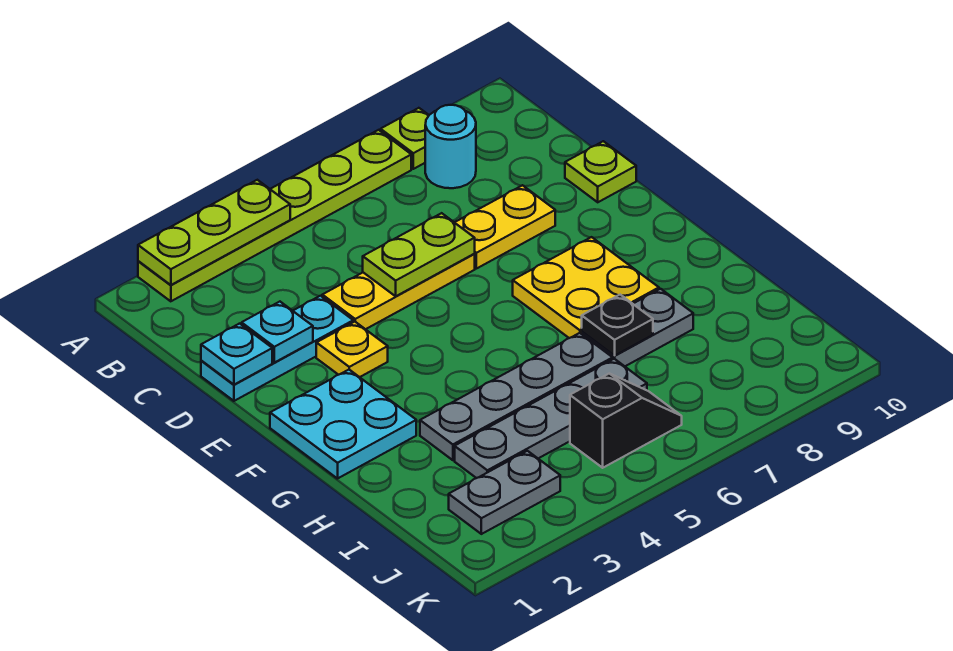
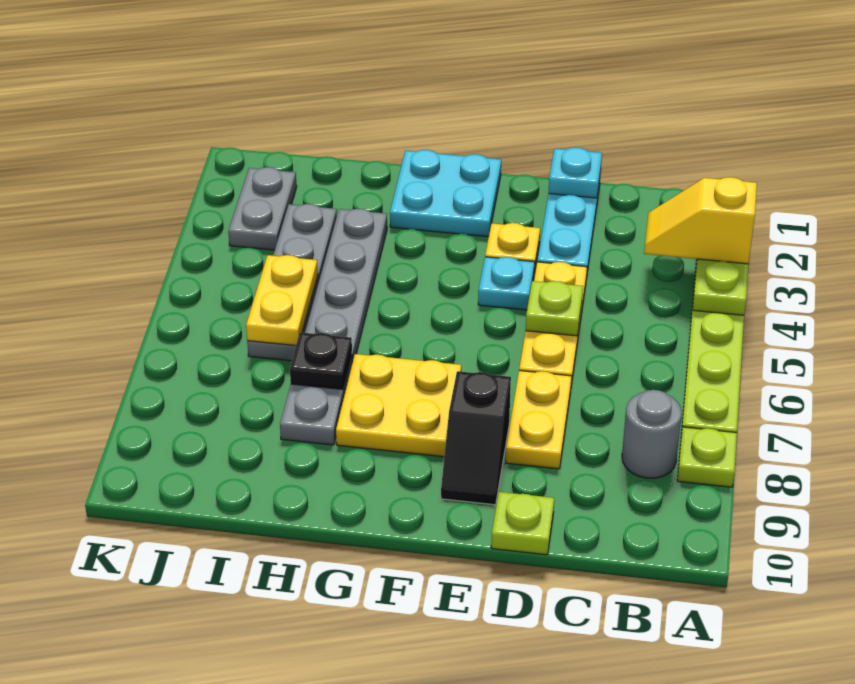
none -> yellow slope A3:B3 level 3 top A
cyan round brick B8 level 1 -> grey round brick B8 level 1
cyan plate D2 level 2 -> cyan plate E4 level 1
lime plate D5:D6 level 2 -> lime plate D5 level 2
none -> yellow plate I5:I6 level 2
black slope J5:J6 level 1 top 5 -> black slope E8:E9 level 1 top 8

